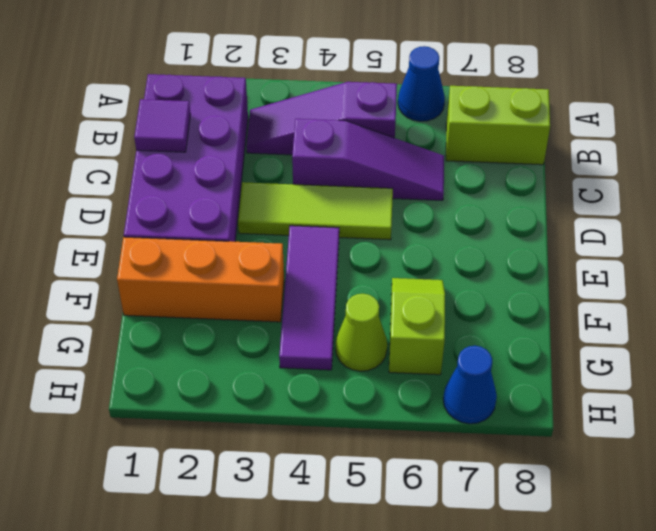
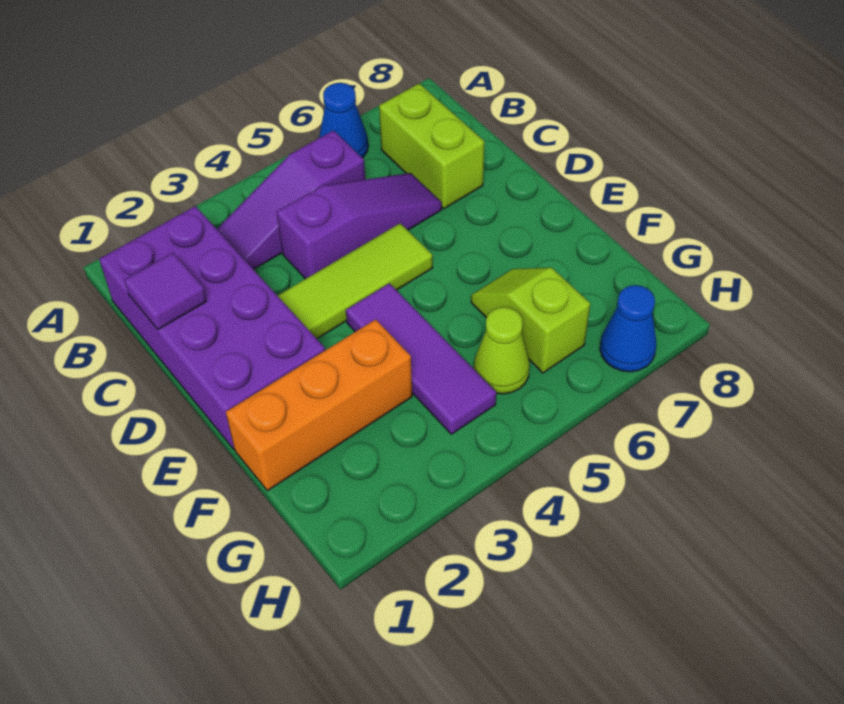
lime brick B7:B8 level 1 -> lime brick B7:C7 level 1

